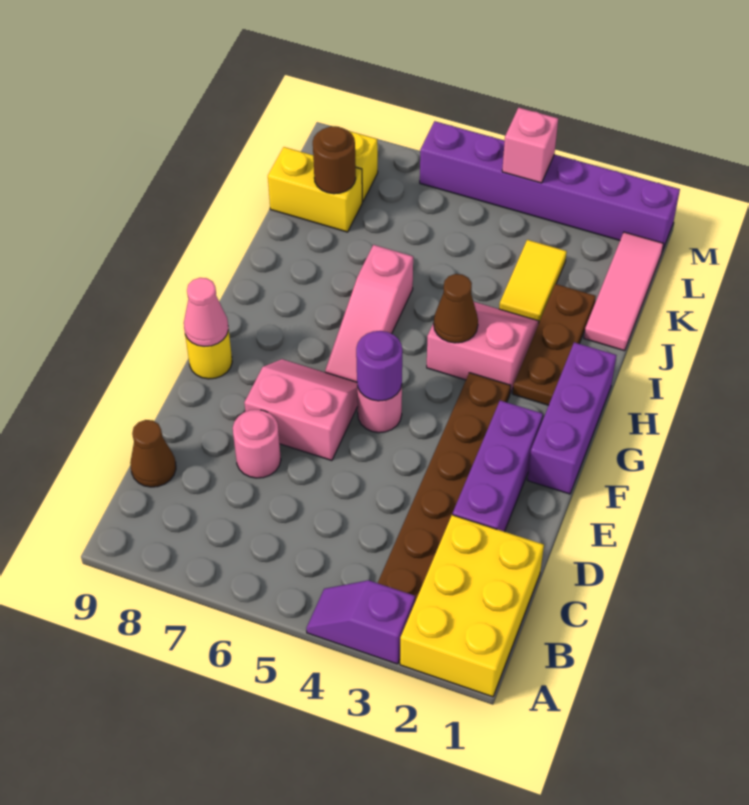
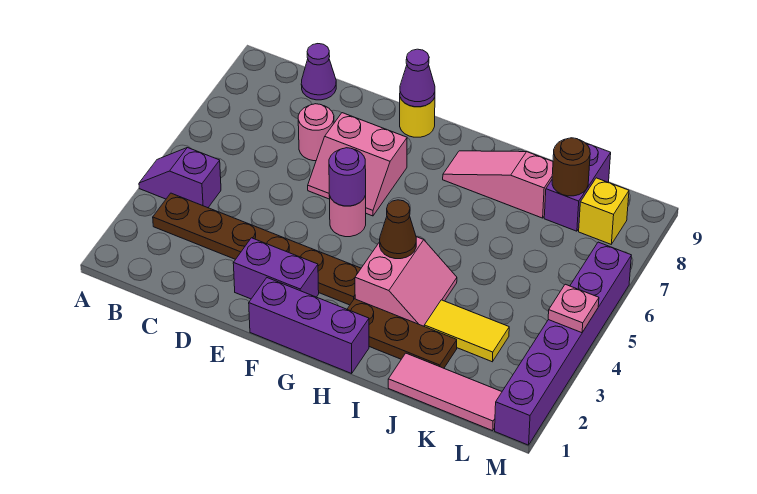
yellow brick A1:C2 level 1 -> none
purple slope A3:A4 level 1 top 3 -> purple slope A4:B4 level 1 top B
brown cone C9 level 1 -> purple cone C9 level 1
purple brick D2:F2 level 1 -> purple brick E2:F2 level 1
pink slope E6:F7 level 1 top E -> pink slope E6:F7 level 1 top 7
pink cone F9 level 2 -> purple cone F9 level 2
pink slope G6:I6 level 1 top I -> pink slope H8:J8 level 1 top J
yellow brick K8:K9 level 1 -> purple brick K8:K9 level 1
pink brick M4 level 2 -> pink plate M4 level 2

